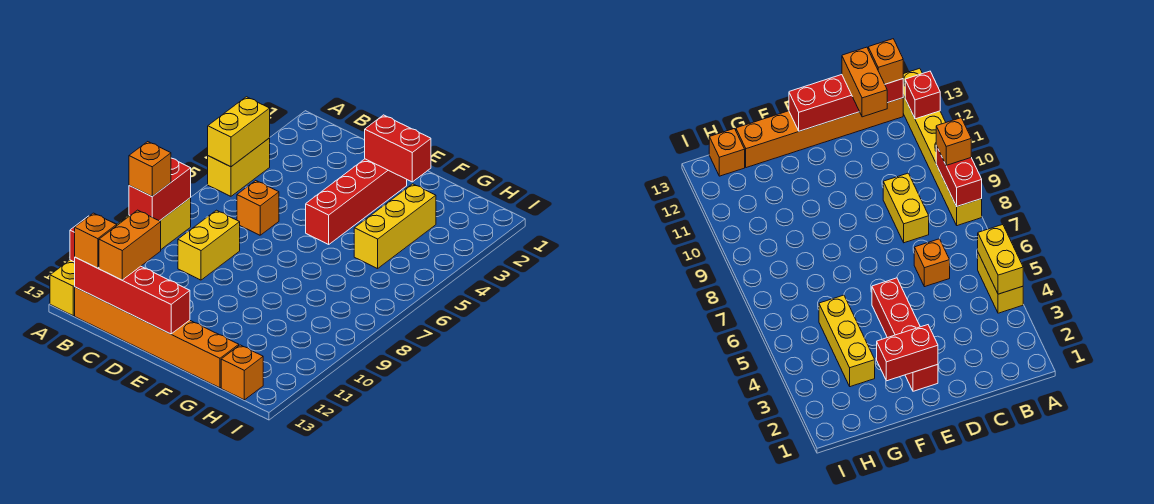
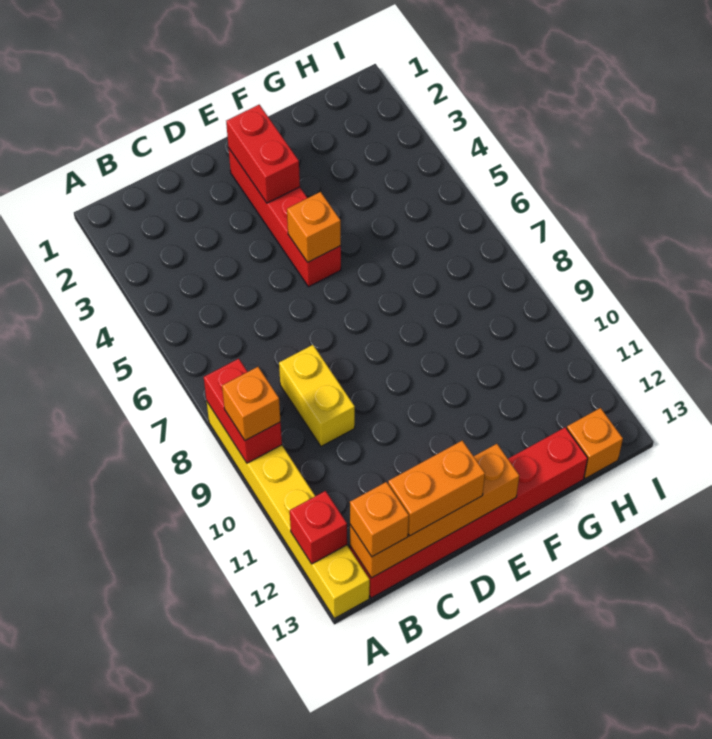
yellow brick A4:A5 level 1 -> none
yellow brick A4:A5 level 2 -> none
orange brick B13:G13 level 1 -> red brick B13:G13 level 1
red brick B13:E13 level 2 -> orange brick B13:E13 level 2
orange brick C6 level 1 -> orange brick E5 level 2
orange brick C12:C13 level 3 -> orange brick C13:D13 level 3
red brick E2:F2 level 2 -> red brick E2:E3 level 2
yellow brick G3:G5 level 1 -> none

